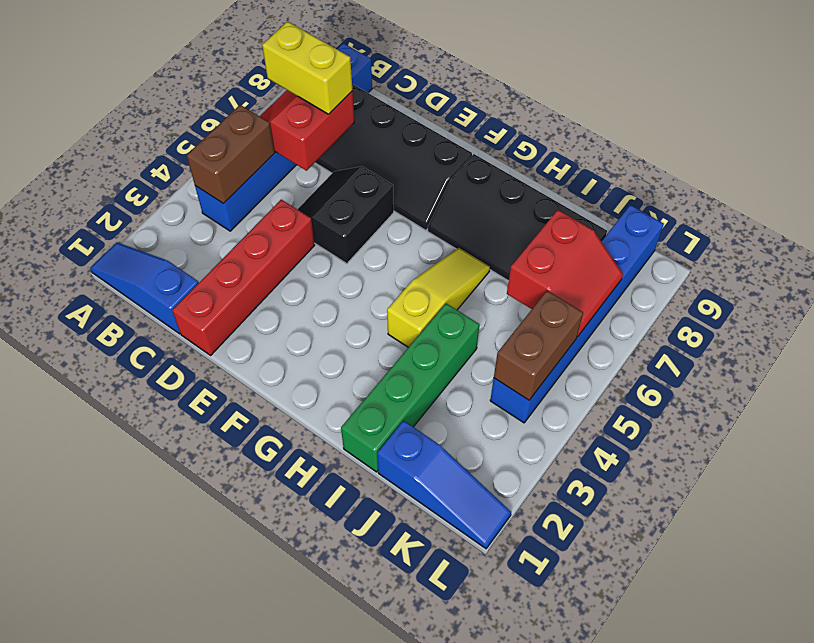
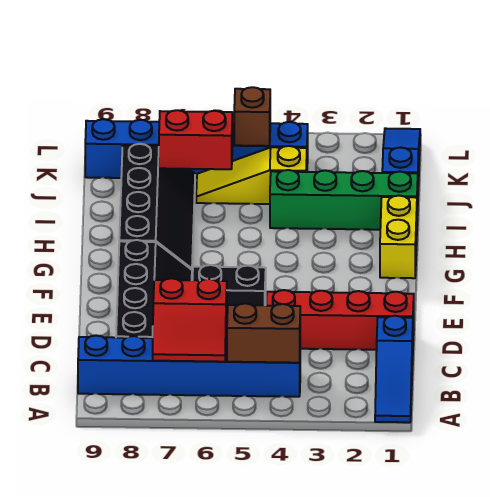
yellow brick B7:C7 level 3 -> yellow brick G1:H1 level 1
yellow slope H4:H6 level 1 top 4 -> yellow slope J4:J6 level 1 top 4
brown brick K4:K5 level 2 -> brown brick K5 level 2

